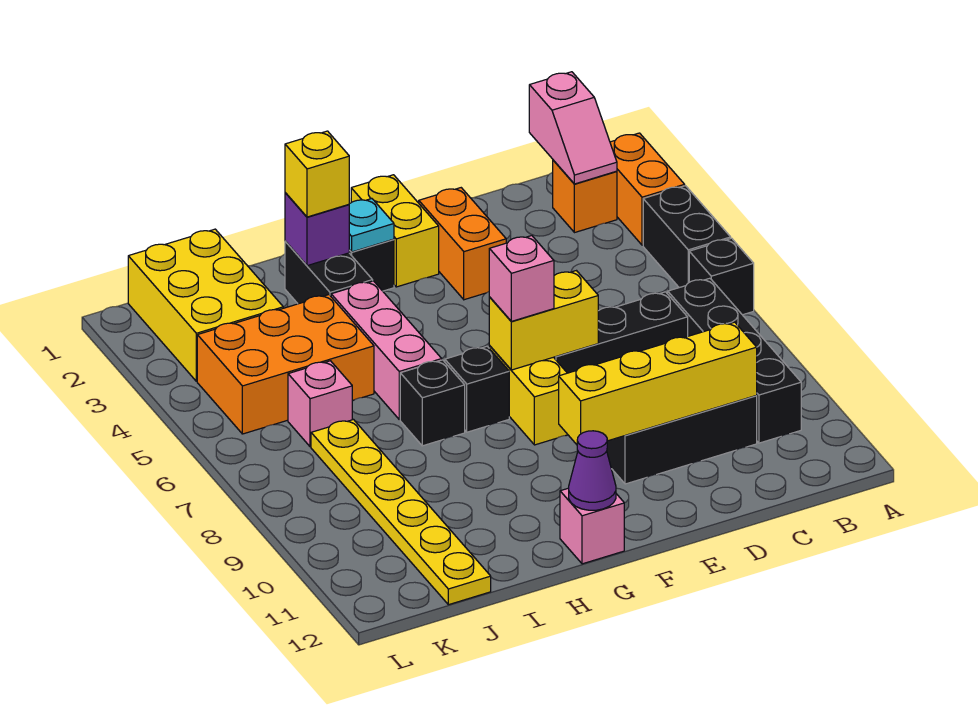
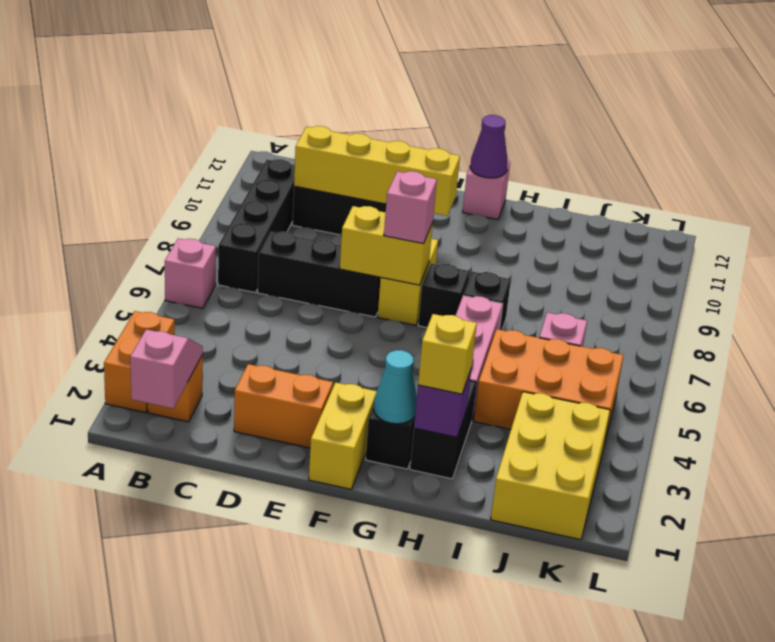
black brick A4:A5 level 1 -> none
black brick A6 level 1 -> pink brick A6 level 1
orange brick E2:E3 level 1 -> orange brick D2:E2 level 1
cyan plate G2 level 2 -> cyan cone G2 level 2
yellow plate J7:J12 level 1 -> none

